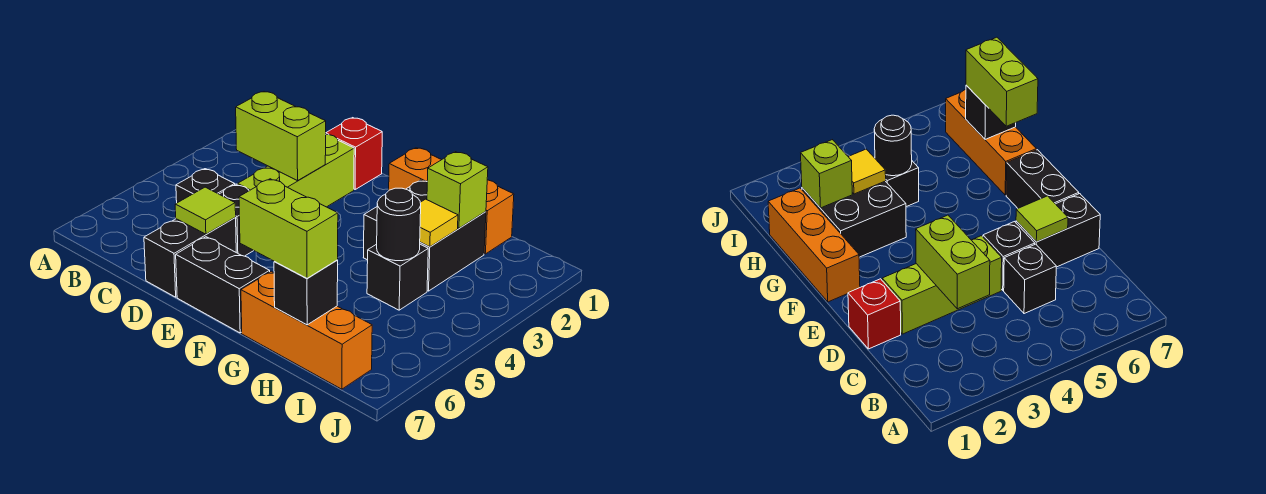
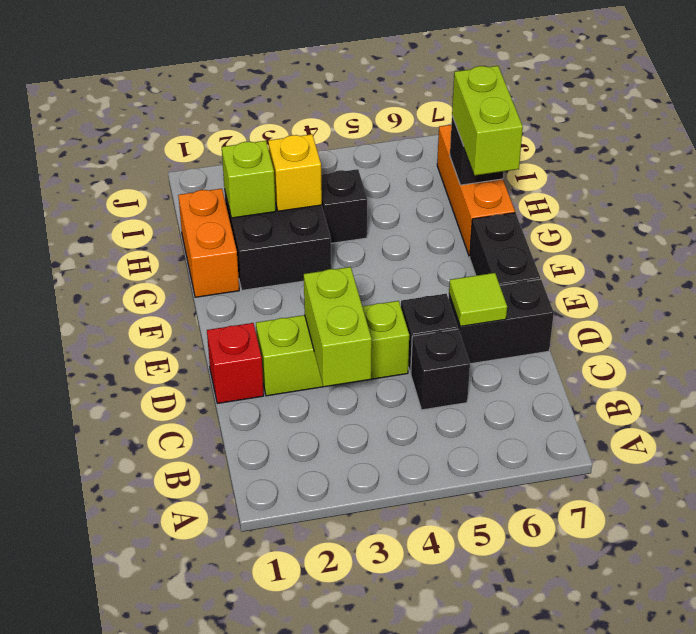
orange brick F1:H1 level 1 -> orange brick G1:H1 level 1
yellow tile H3 level 2 -> yellow brick H3 level 2
black round brick H4 level 2 -> none

